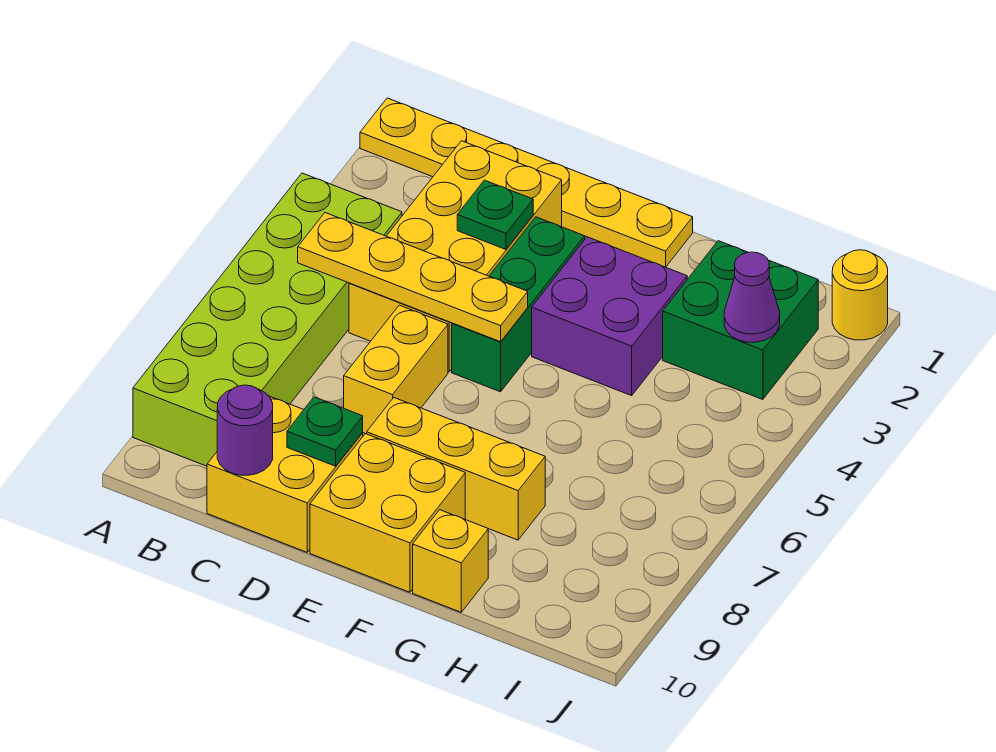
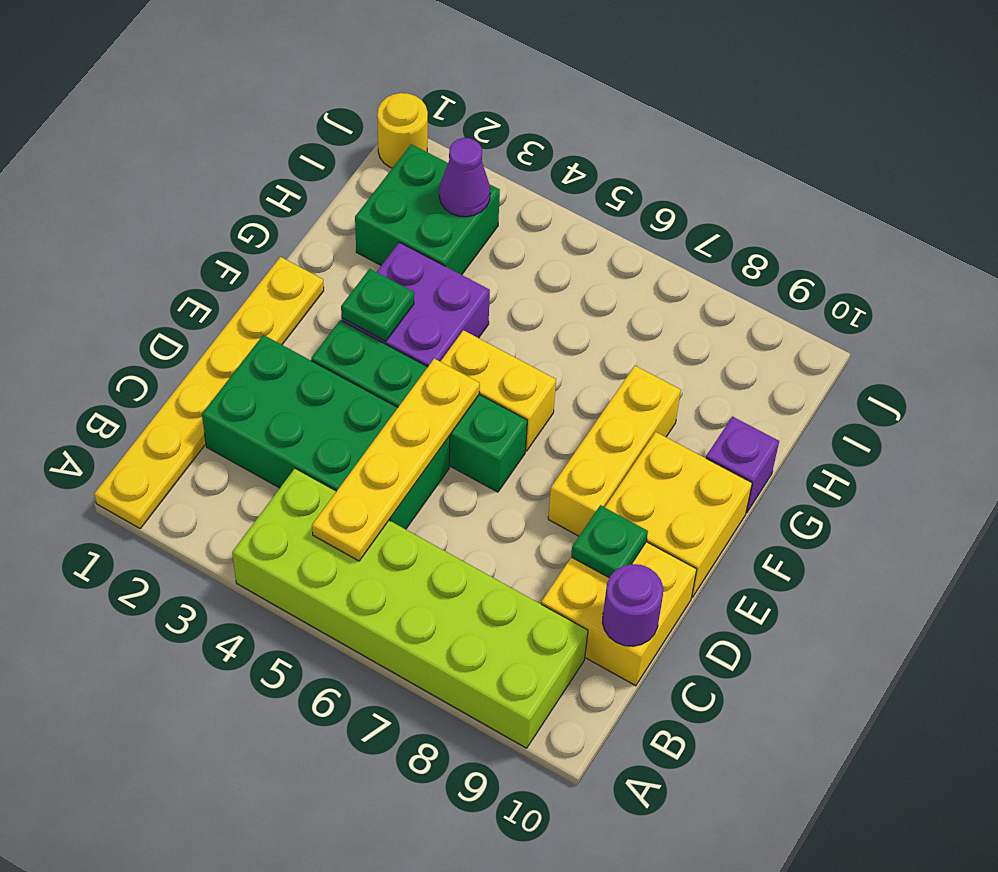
yellow brick C2:D5 level 1 -> green brick C2:D5 level 1
green plate D3 level 2 -> green plate F3 level 2
yellow brick D6:D7 level 1 -> yellow brick F5:F6 level 1
green brick E3:E5 level 1 -> green brick E3:E6 level 1
yellow brick G10 level 1 -> purple brick G10 level 1

